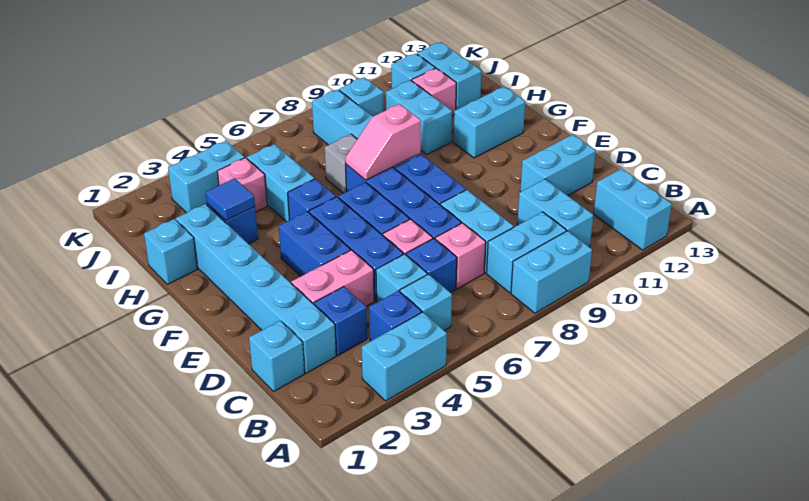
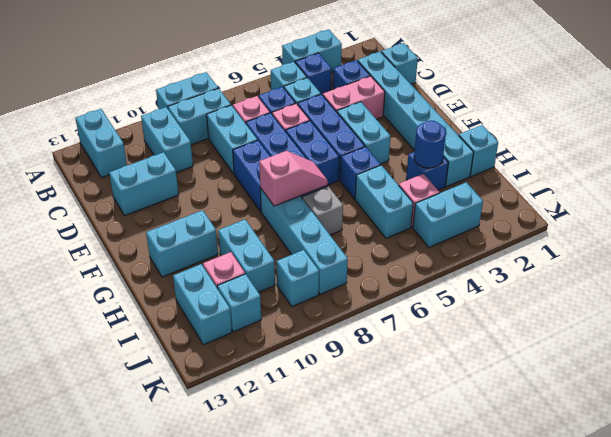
blue brick E4:F4 level 1 -> cyan brick E4:F4 level 1
blue tile H3 level 2 -> blue round brick H3 level 2

